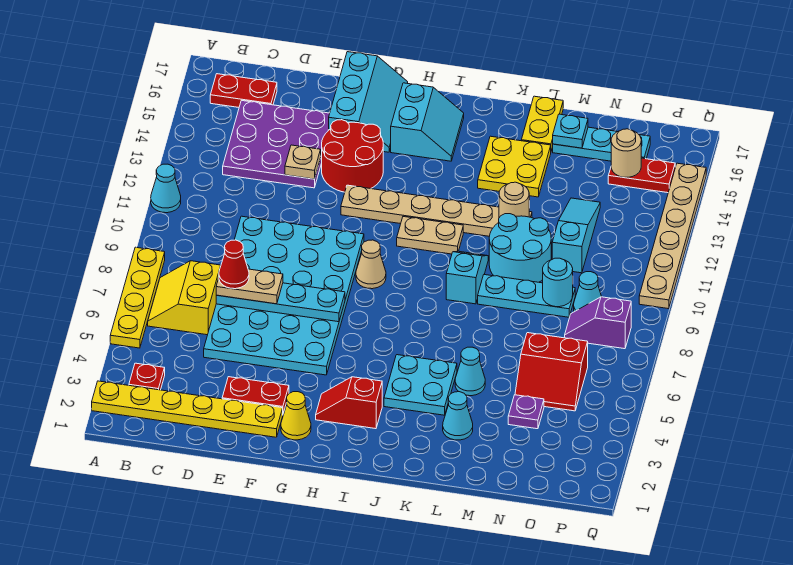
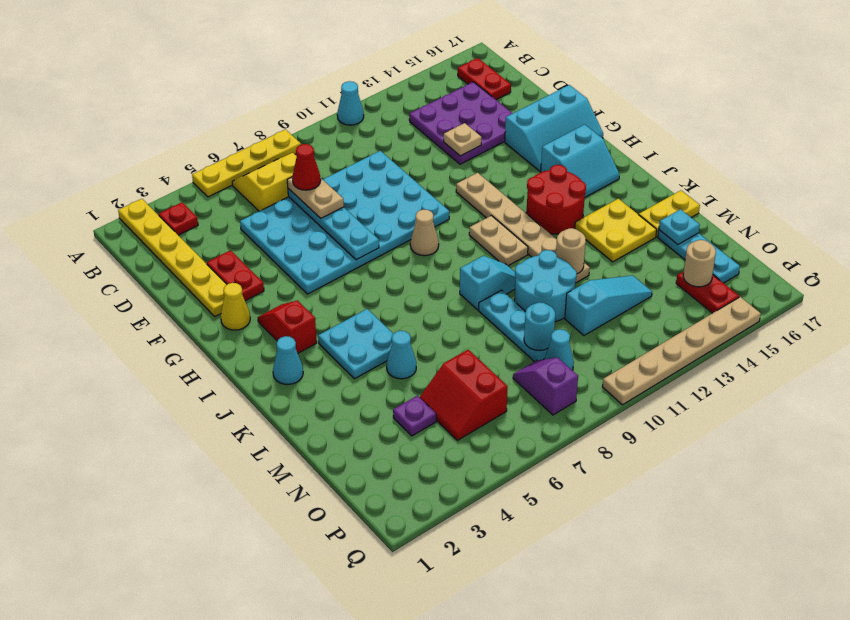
red round brick F13:G14 level 1 -> red round brick I13:J14 level 1
cyan cone L3 level 1 -> cyan cone J2 level 1

